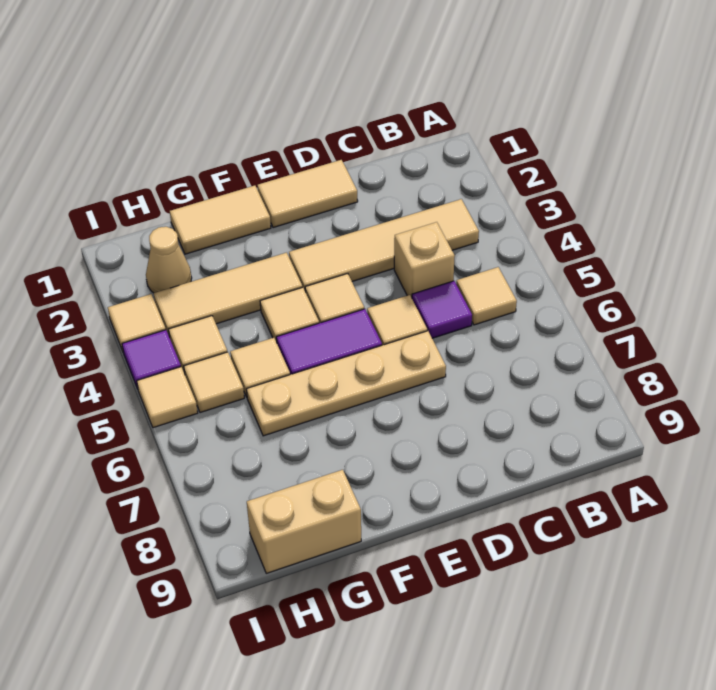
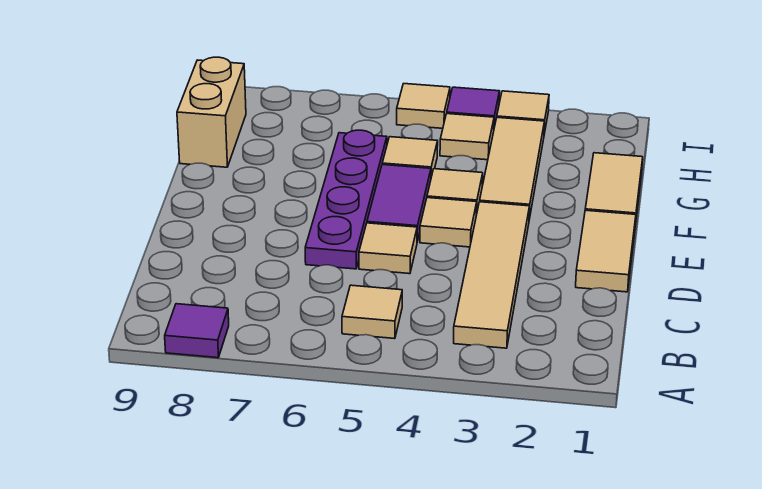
tan brick C4 level 1 -> none
purple tile C5 level 1 -> purple tile A8 level 1
tan plate D6:G6 level 1 -> purple plate D6:G6 level 1
tan cone H2 level 1 -> none
tan tile H5 level 1 -> none

